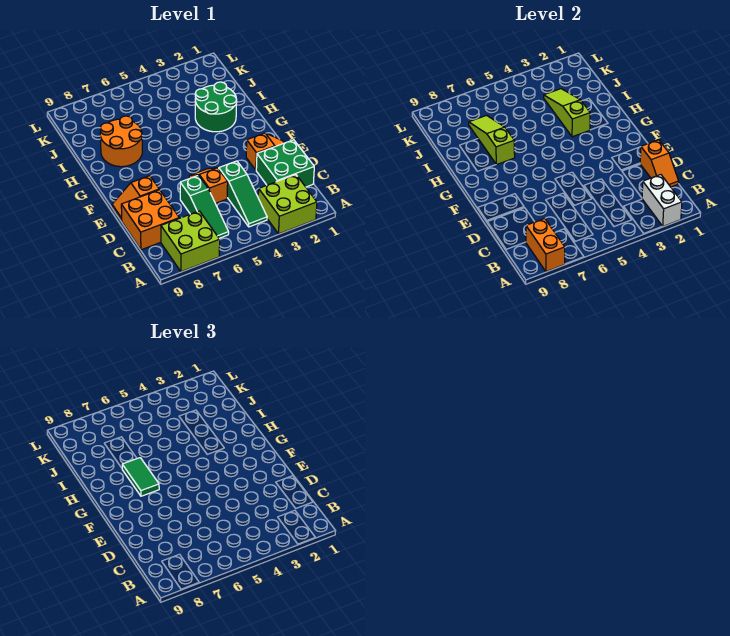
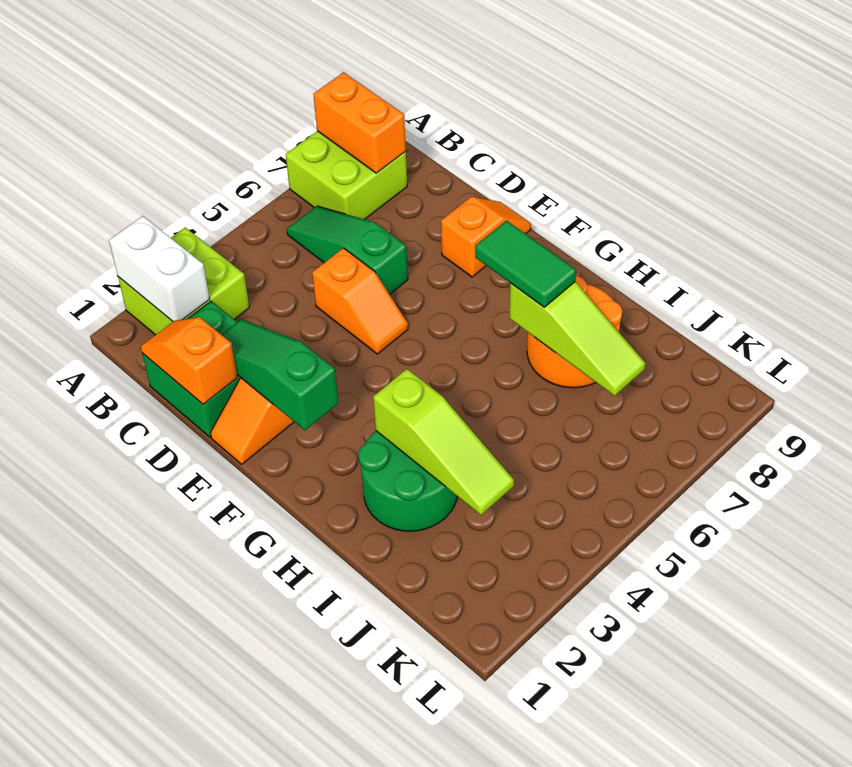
green slope B4:D4 level 1 top D -> green slope D2:F2 level 2 top F
orange brick C8:D9 level 1 -> none

